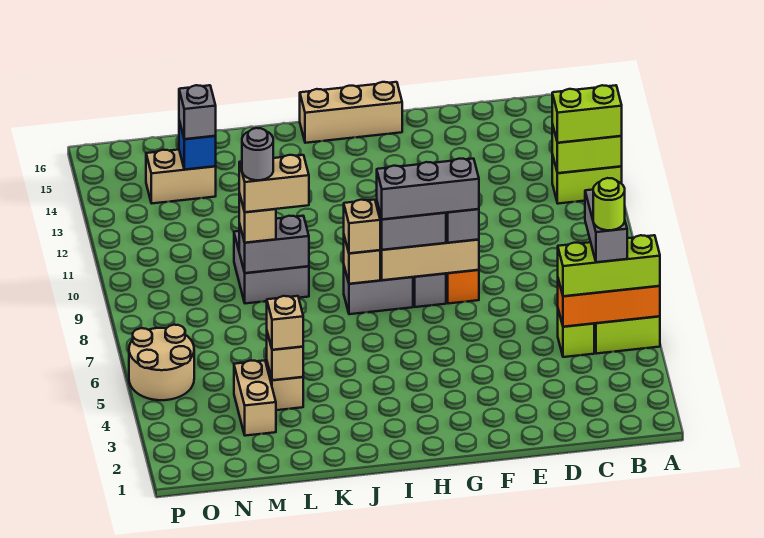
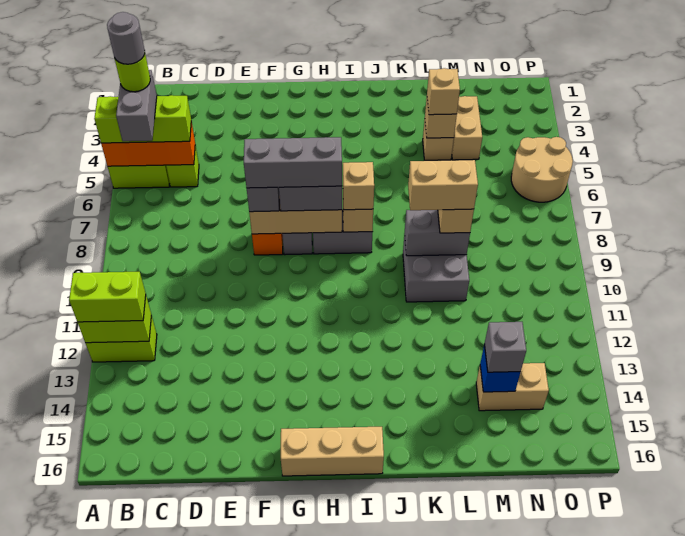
grey round brick L9 level 5 -> grey round brick B5 level 6

